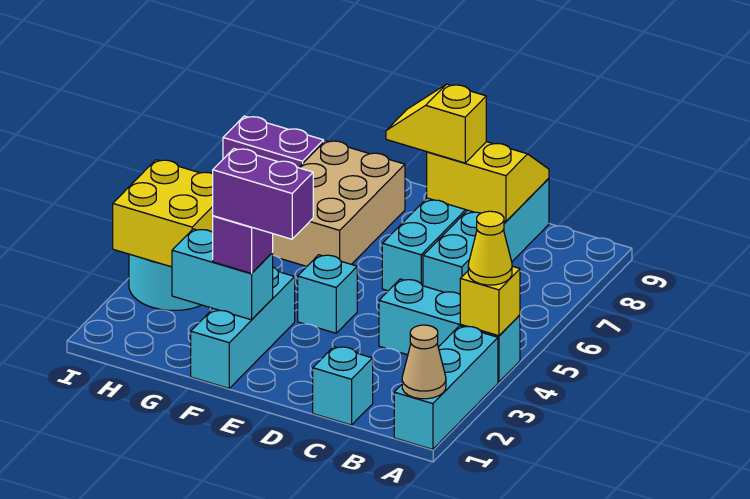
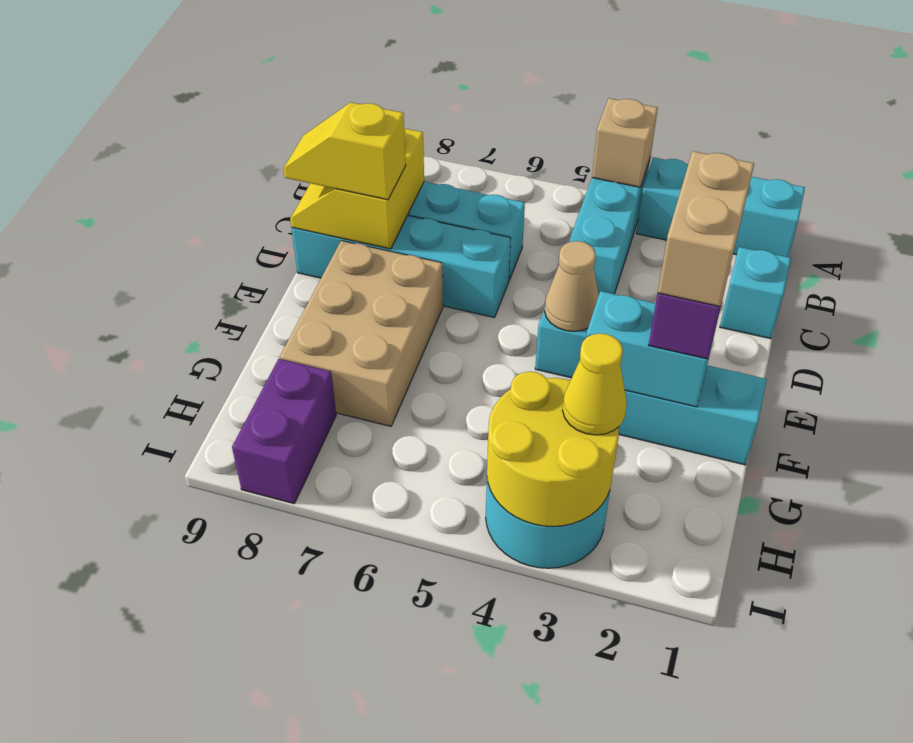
tan cone A1 level 2 -> tan cone E4 level 2
yellow brick A4 level 2 -> tan brick A4 level 2
yellow cone A4 level 3 -> yellow cone H3 level 3
yellow slope D8:E8 level 3 top D -> yellow slope D8:D9 level 3 top 8
purple brick E2:F2 level 4 -> tan brick E2:F2 level 4
cyan brick F2:G2 level 2 -> cyan brick F2:F3 level 2
tan brick F6:G8 level 1 -> tan brick E7:G8 level 1
yellow brick H3:I4 level 2 -> yellow round brick H3:I4 level 2

